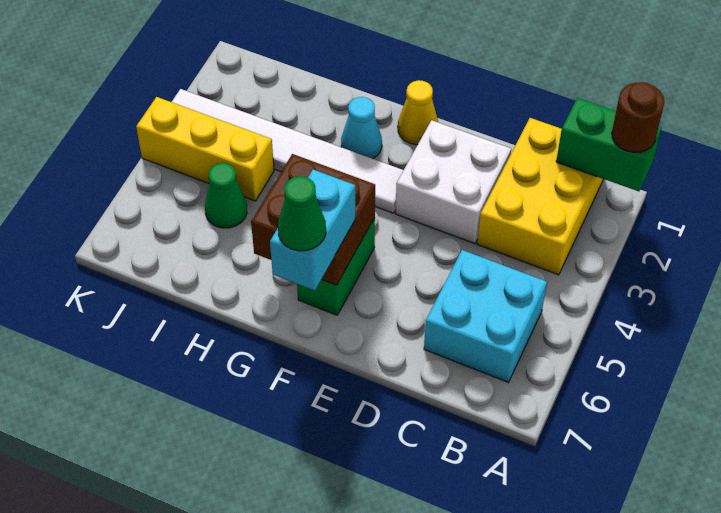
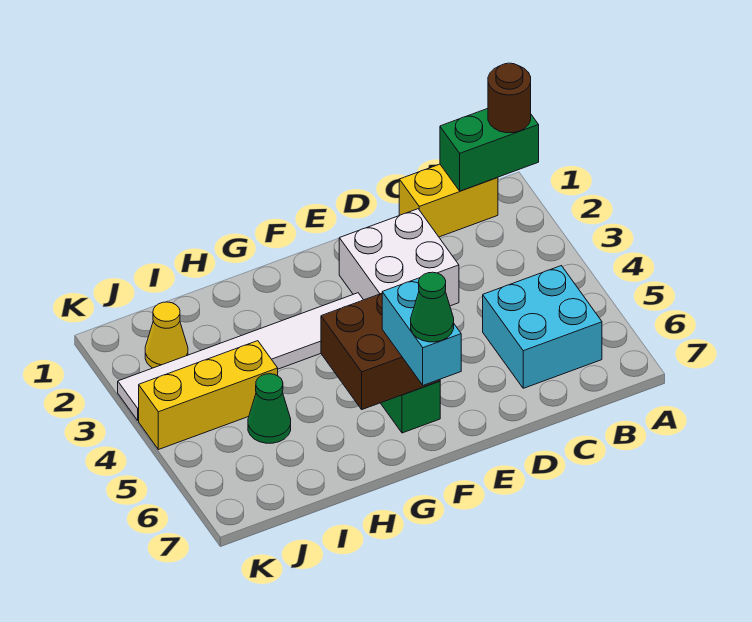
yellow brick B1:C3 level 1 -> yellow brick B1:C1 level 1
yellow cone F1 level 1 -> yellow cone J2 level 1
cyan cone G2 level 1 -> none

